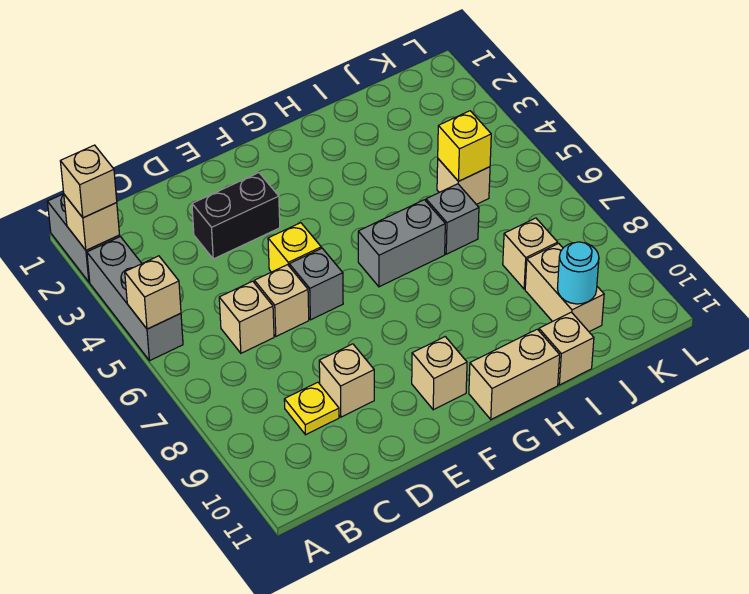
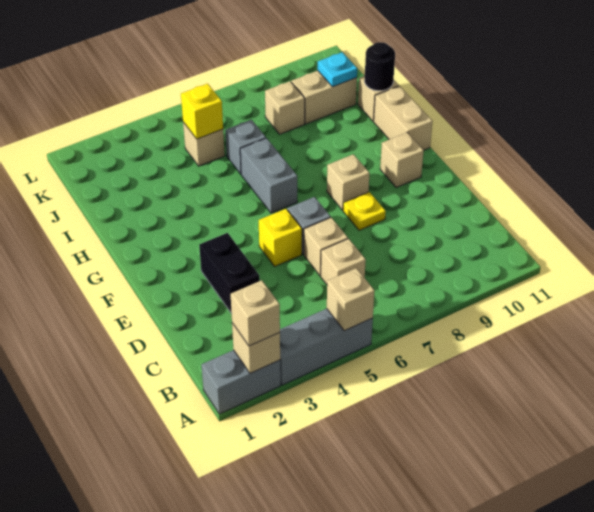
yellow plate C9 level 1 -> yellow plate E8 level 1
tan brick D9 level 1 -> tan brick F8 level 1
none -> black round brick I11 level 2
cyan round brick J10 level 2 -> cyan plate J10 level 2

